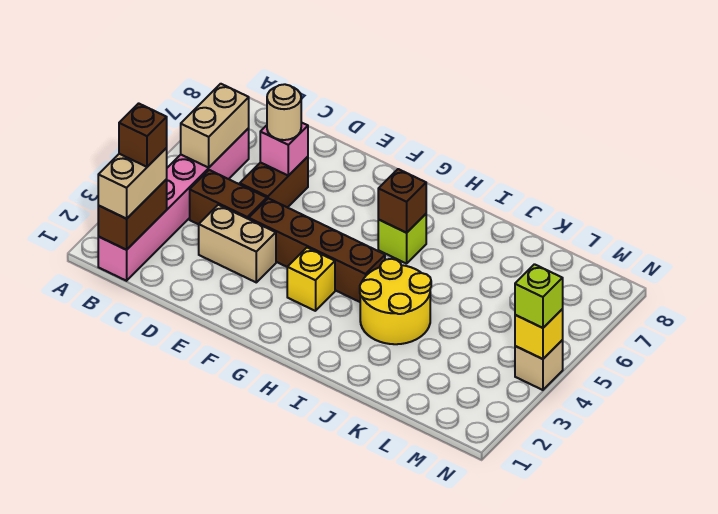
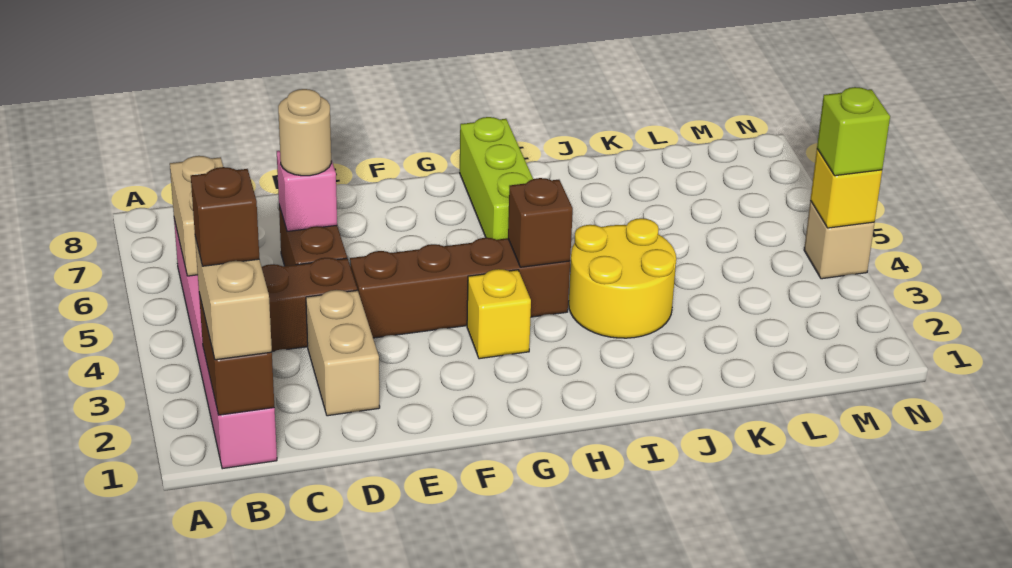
tan brick D3:E3 level 1 -> tan brick D2:D3 level 1
lime brick H6 level 1 -> lime brick H6:H8 level 1
brown brick H6 level 2 -> brown brick H4 level 2

